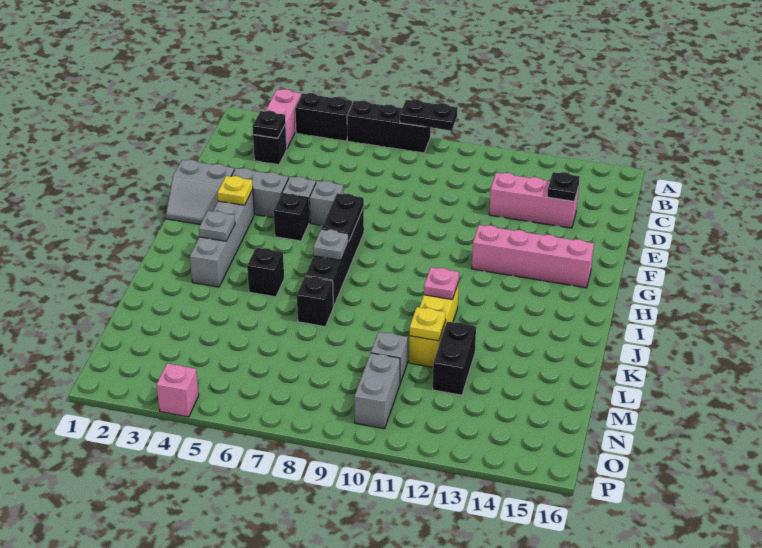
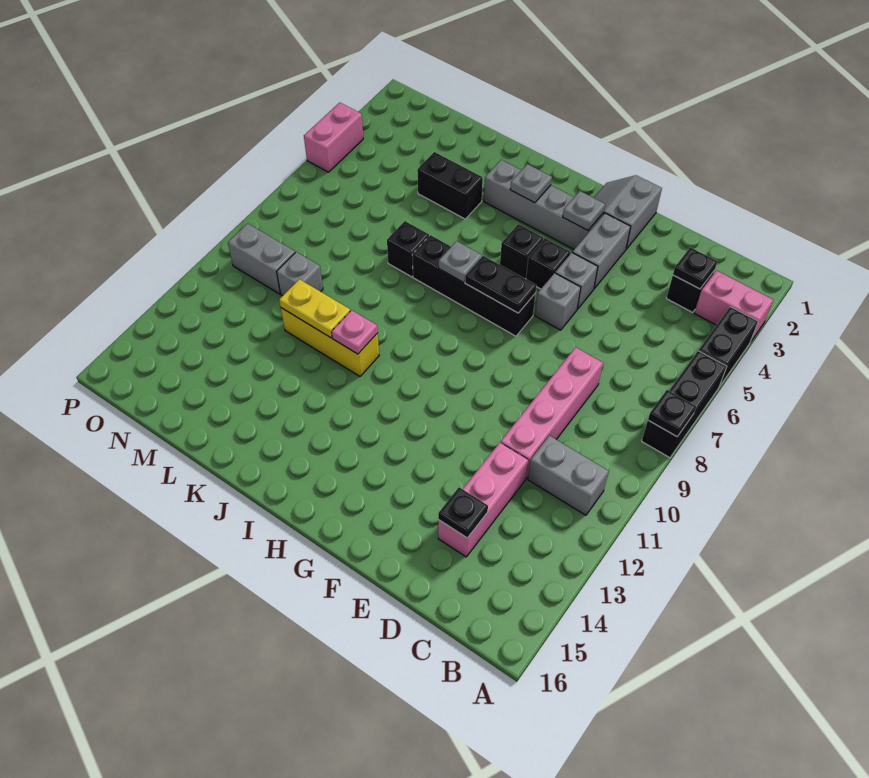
black plate A8:A9 level 2 -> black plate A8 level 2
none -> grey brick B11:C11 level 1
yellow plate G3 level 2 -> grey plate G3 level 2
pink brick G12:G15 level 1 -> pink brick D8:D11 level 1
black brick J5 level 1 -> black brick H5 level 1
yellow plate L11 level 2 -> yellow plate K11:L11 level 2
black brick L12:M12 level 1 -> black brick K4:L4 level 1
pink brick P4 level 1 -> pink brick P4:P5 level 1

